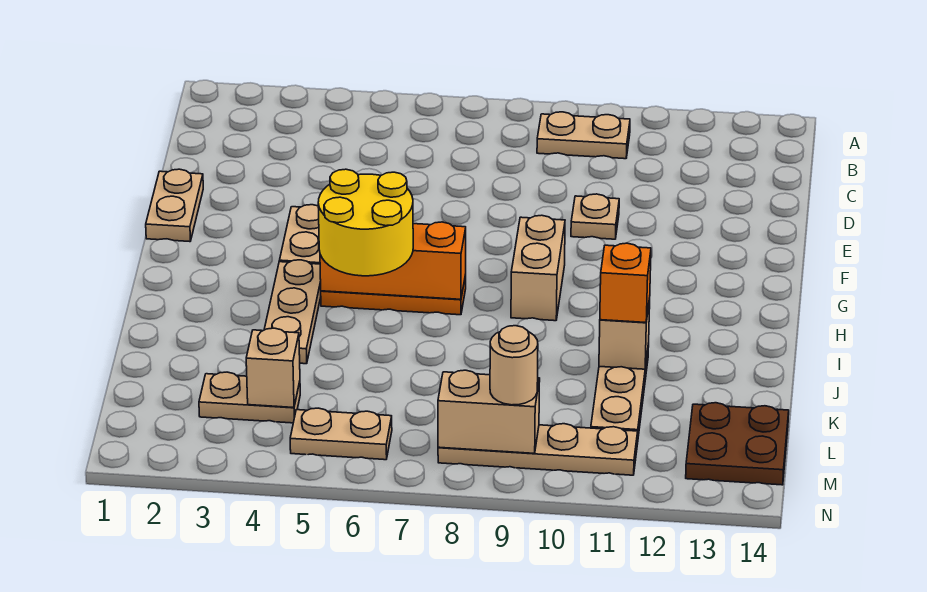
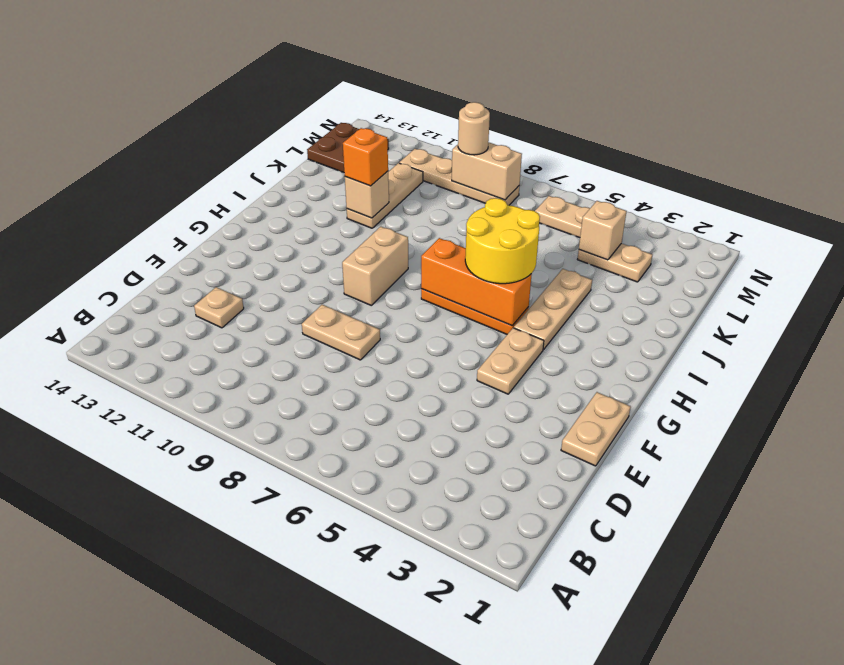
tan plate B9:B10 level 1 -> tan plate E8:E9 level 1
tan plate E10 level 1 -> tan plate D12 level 1

